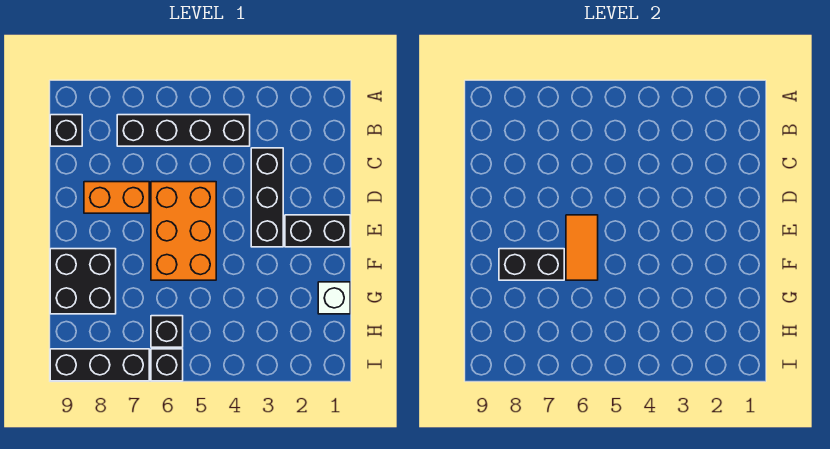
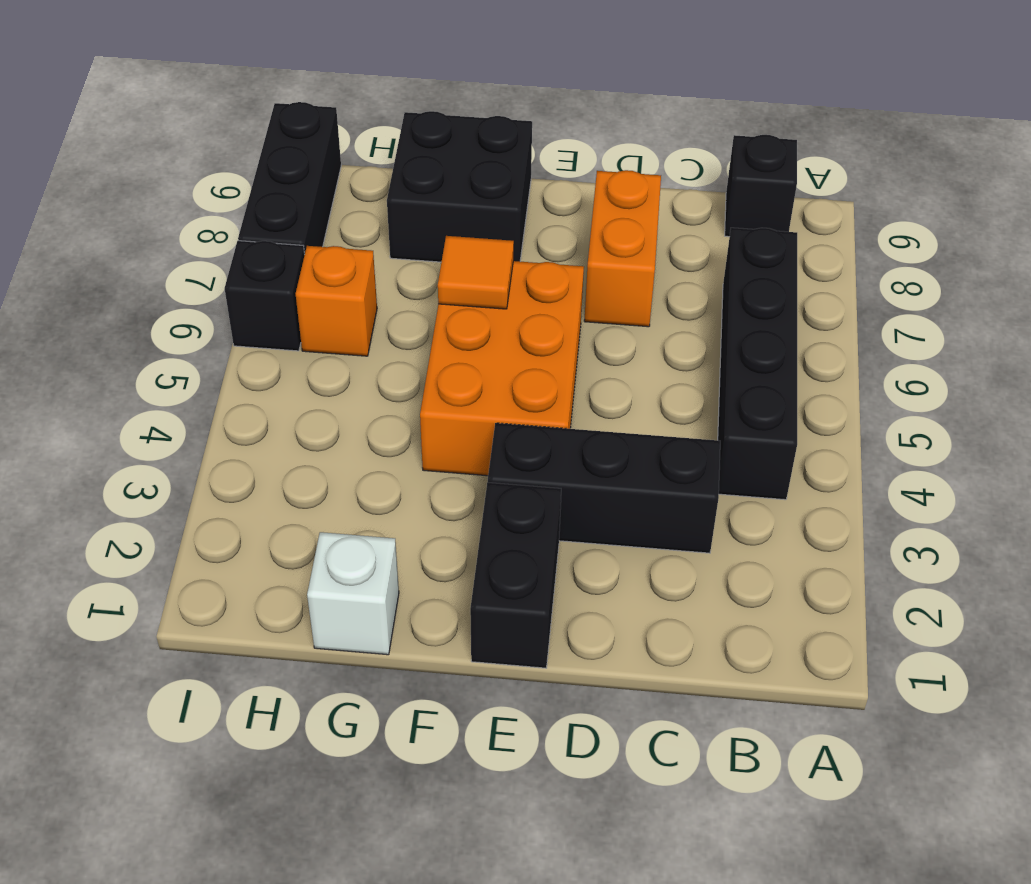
orange brick D5:F6 level 1 -> orange brick E4:F6 level 1
orange tile E6:F6 level 2 -> orange tile F6 level 2
black brick F7:F8 level 2 -> none
black brick H6 level 1 -> orange brick H6 level 1

